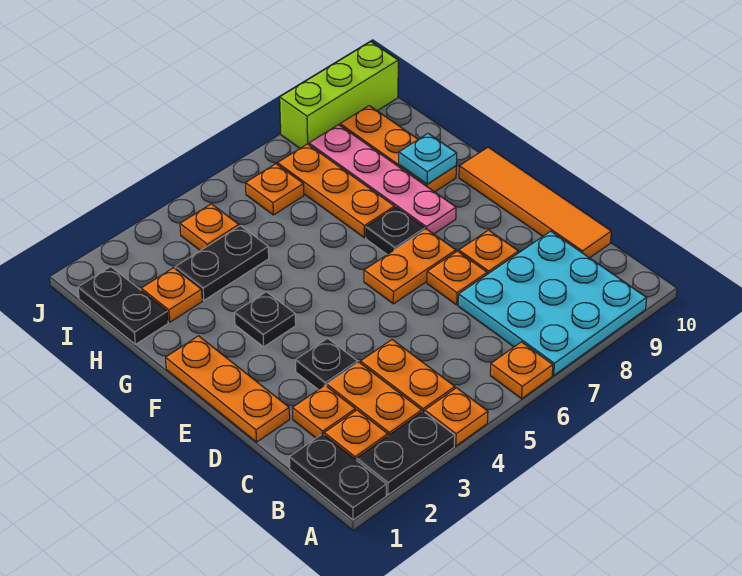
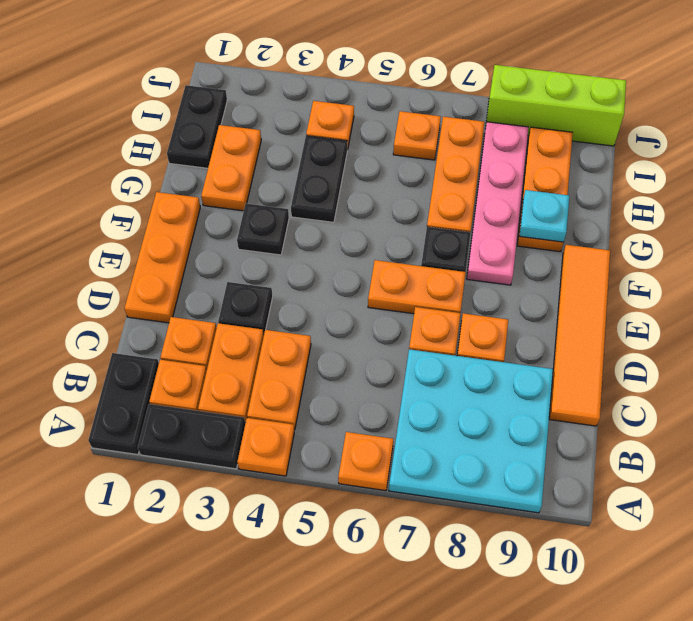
orange plate H2 level 1 -> orange plate G2:H2 level 1
black plate H3:H4 level 1 -> black plate G4:H4 level 1

